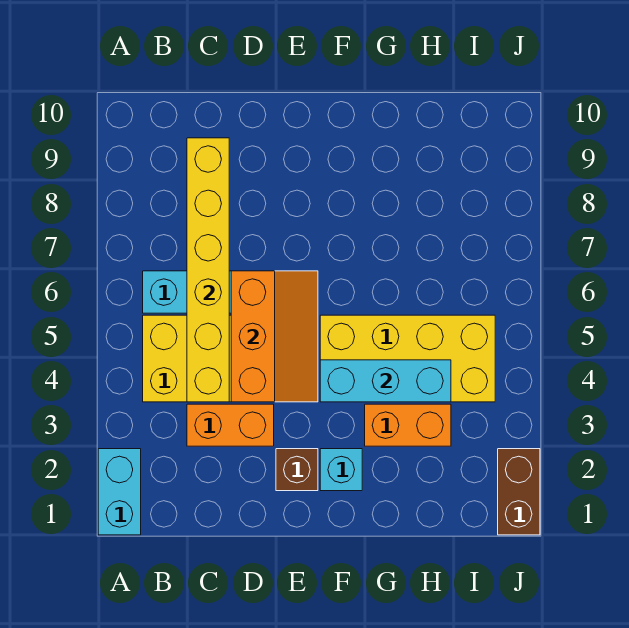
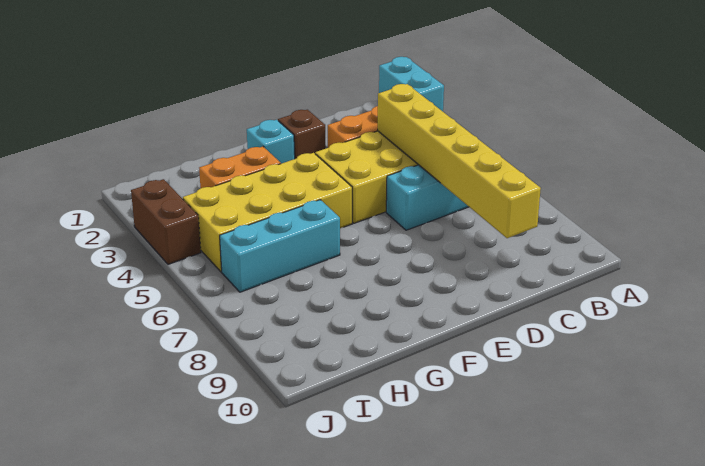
orange slope D4:E6 level 2 top D -> none
cyan brick F4:H4 level 2 -> cyan brick G6:I6 level 1
brown brick J1:J2 level 1 -> brown brick J3:J4 level 1

